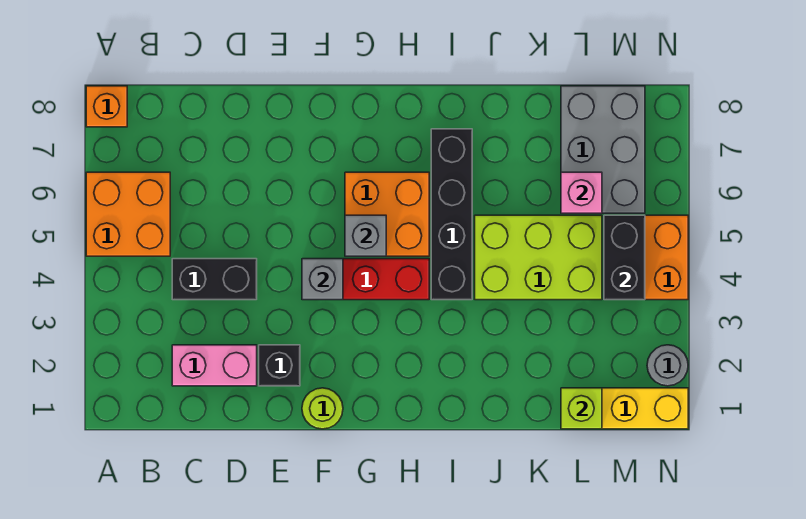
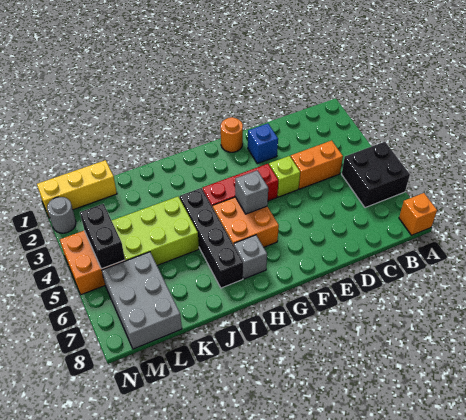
orange brick A5:B6 level 1 -> black brick A5:B6 level 1
pink brick C2:D2 level 1 -> none
black brick C4:D4 level 1 -> orange brick C4:D4 level 1
black brick E2 level 1 -> blue brick E2 level 1
lime round brick F1 level 1 -> orange round brick F1 level 1
grey brick F4 level 2 -> grey brick H7 level 1
lime brick L1 level 2 -> lime brick E4 level 1
pink brick L6 level 2 -> none

